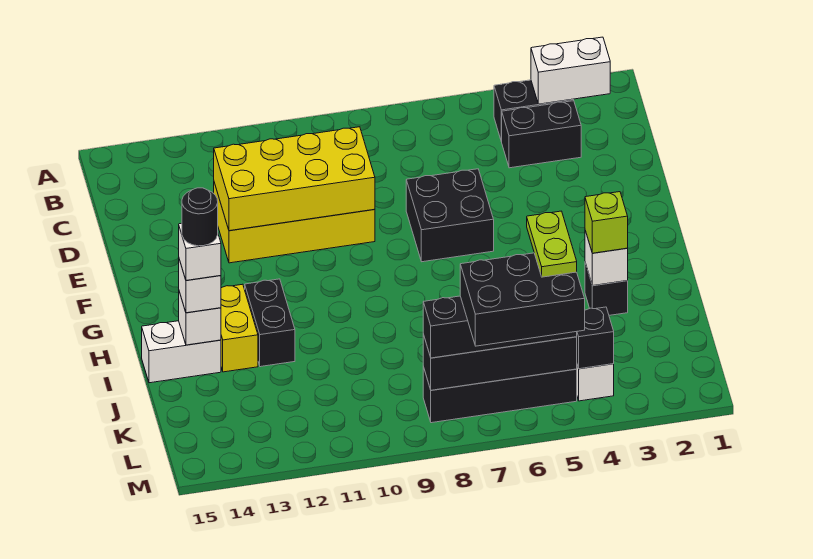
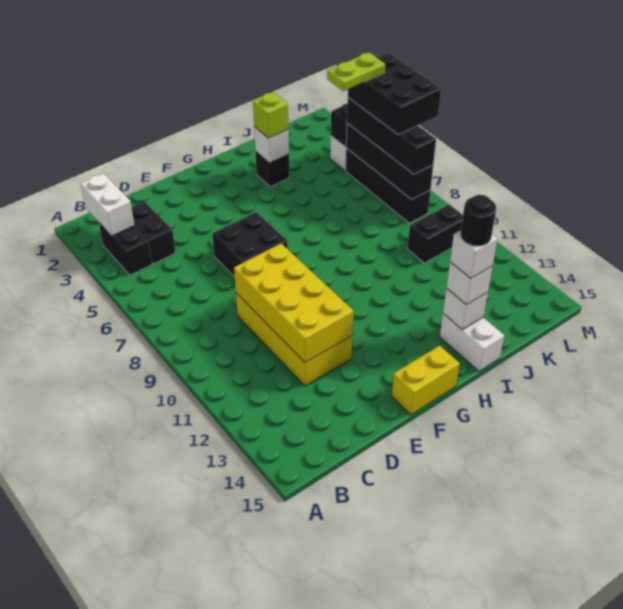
black brick H12:I12 level 1 -> black brick K10:L10 level 1
yellow brick H13:I13 level 1 -> yellow brick F15:G15 level 1

